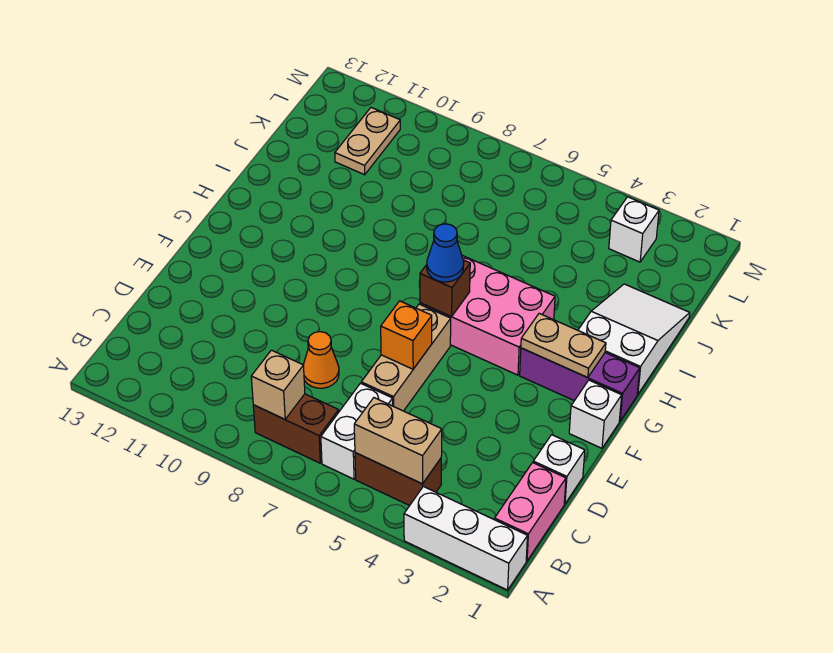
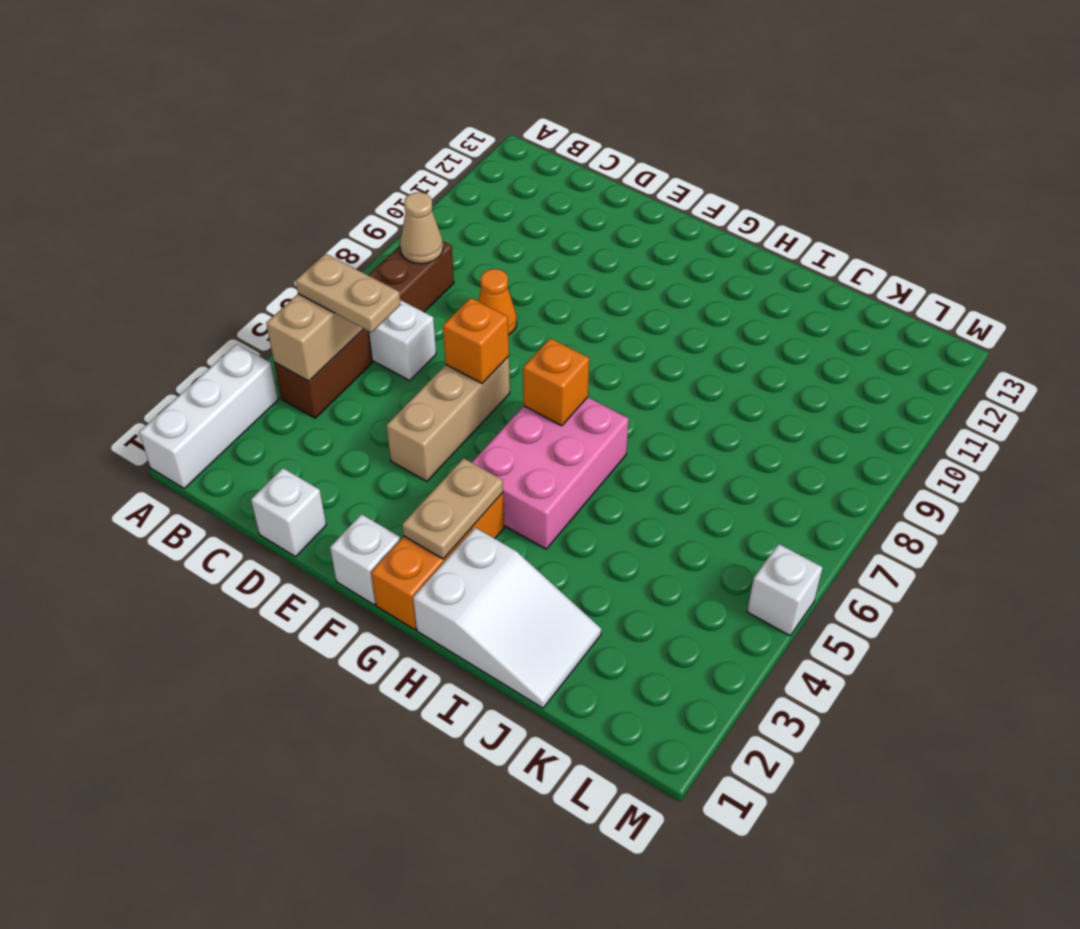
pink brick B1:C1 level 1 -> none
tan brick B8 level 2 -> tan cone B8 level 2
tan brick D6:F6 level 1 -> tan brick E4:E6 level 1
purple brick G1:G3 level 1 -> orange brick G1:G3 level 1
brown brick G6 level 2 -> orange brick G6 level 2
blue cone G6 level 3 -> none
tan plate K11:L11 level 1 -> tan plate B5:C5 level 3
white brick L3 level 1 -> white brick M5 level 1

